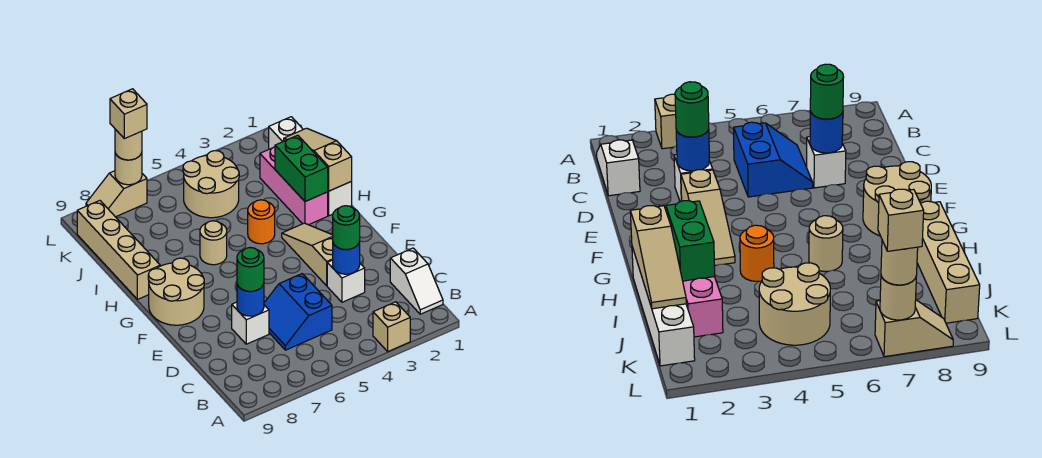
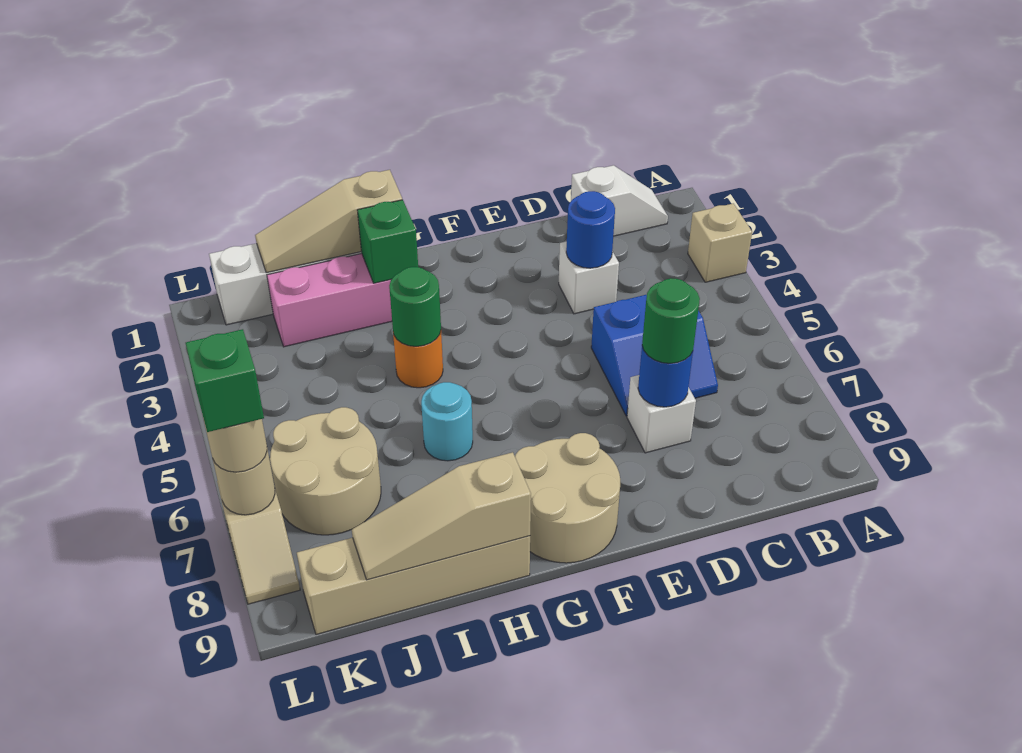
green round brick D3 level 3 -> green round brick H4 level 2
tan slope E3:G3 level 1 top E -> tan slope H9:J9 level 2 top H
green brick H2:I2 level 2 -> green brick H2 level 2
tan round brick H6 level 1 -> cyan round brick H6 level 1
tan round brick J4:K5 level 1 -> tan round brick J6:K7 level 1
tan brick L7 level 4 -> green brick L7 level 4

